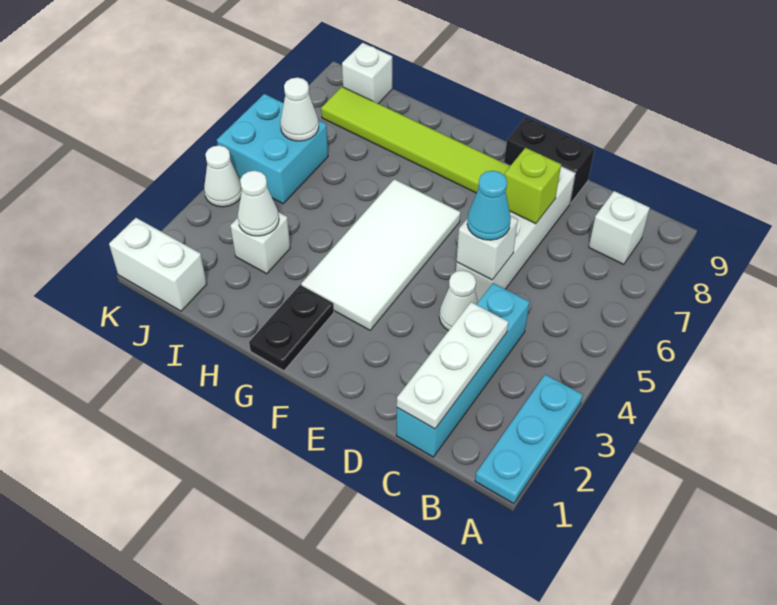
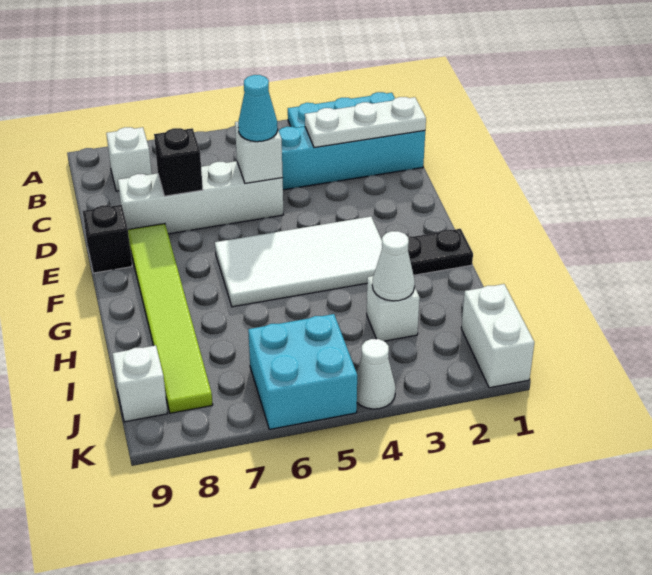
white cone D4 level 1 -> none
lime brick D7 level 2 -> black brick D7 level 2
black brick D9:E9 level 1 -> black brick E9 level 1
white cone J6 level 2 -> none

